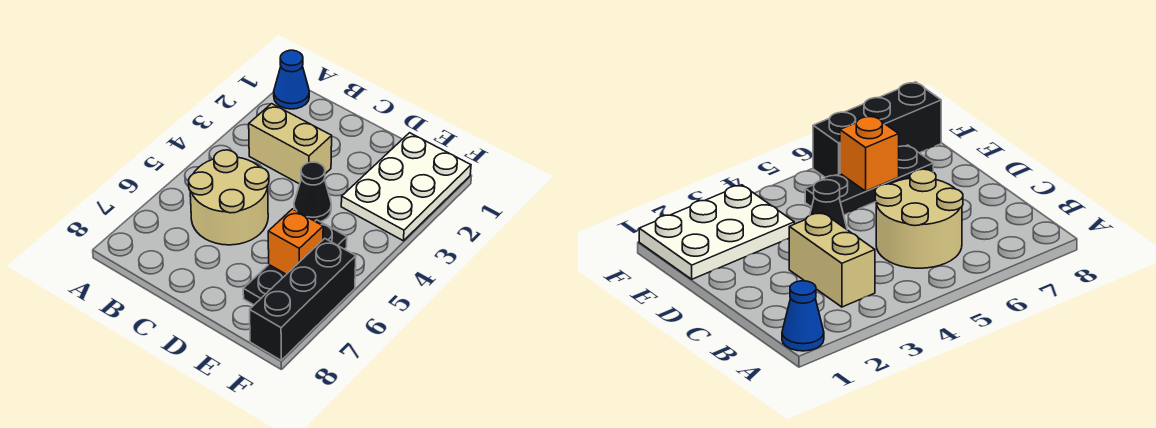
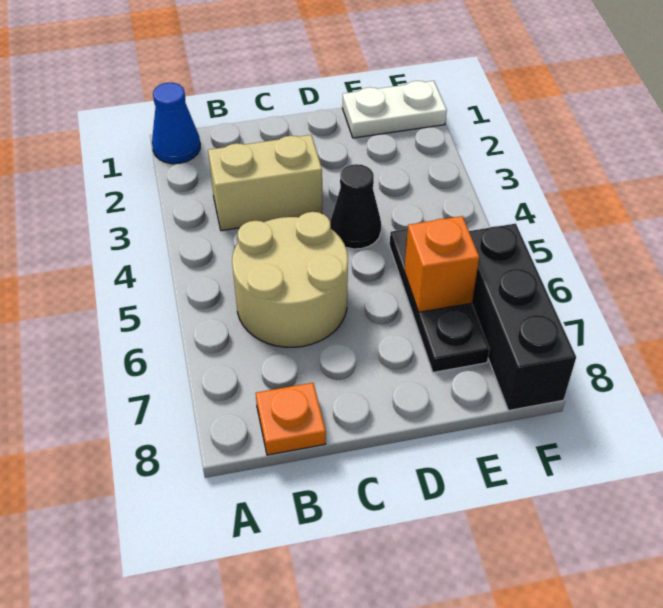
none -> orange plate B8 level 1
white plate E1:F3 level 1 -> white plate E1:F1 level 1

